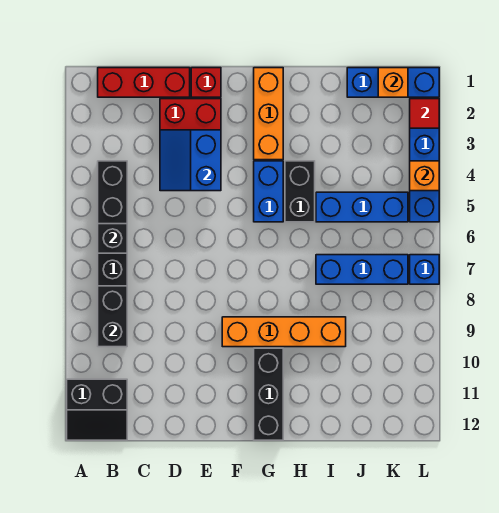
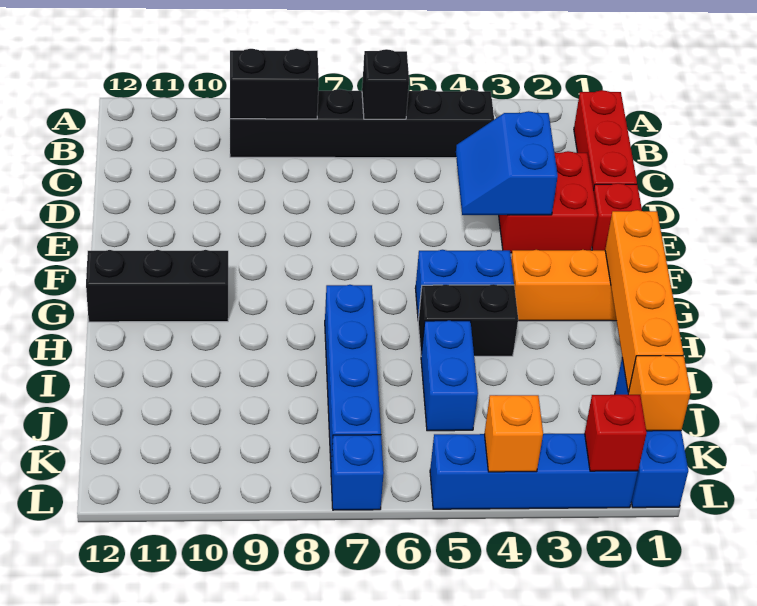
black slope A11:B12 level 1 top 11 -> none
blue slope D3:E4 level 2 top E -> blue slope D3:E4 level 2 top 3
orange brick F9:I9 level 1 -> orange brick G1:J1 level 2
blue brick I5:K5 level 1 -> blue brick I5:J5 level 1
blue brick I7:K7 level 1 -> blue brick H7:K7 level 1
red tile L2 level 2 -> red brick L2 level 2

